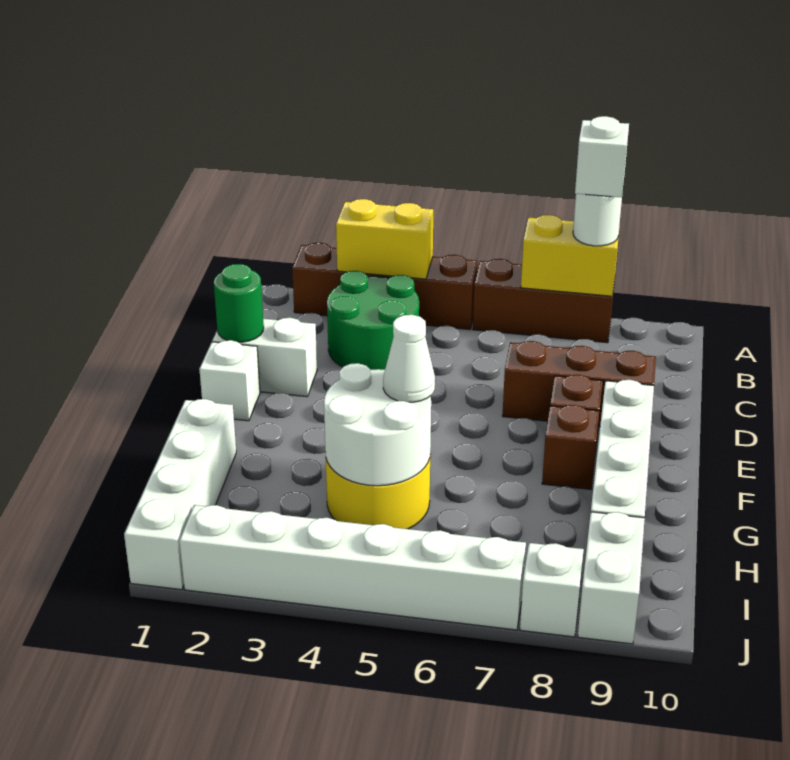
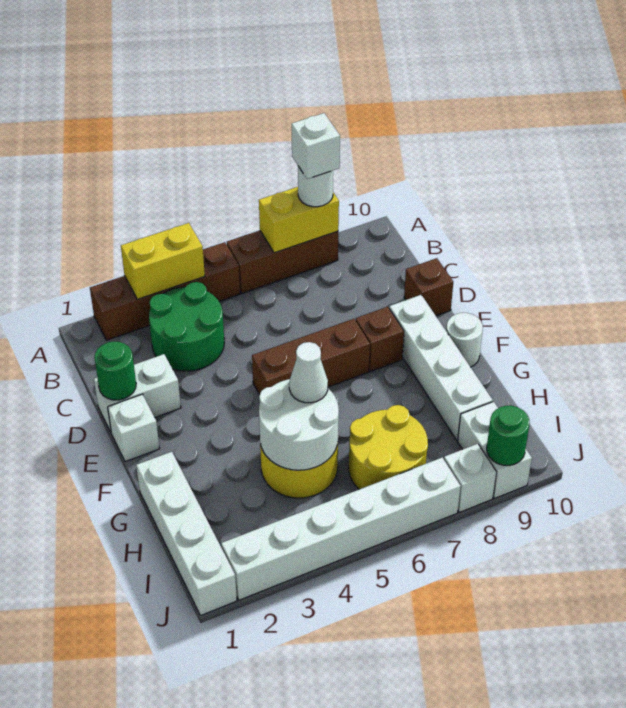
brown brick D7:D9 level 1 -> brown brick E5:E7 level 1
brown brick F8 level 1 -> brown brick D10 level 1
none -> white round brick F10 level 1
none -> yellow round brick H6:I7 level 1
none -> green round brick J9 level 2

